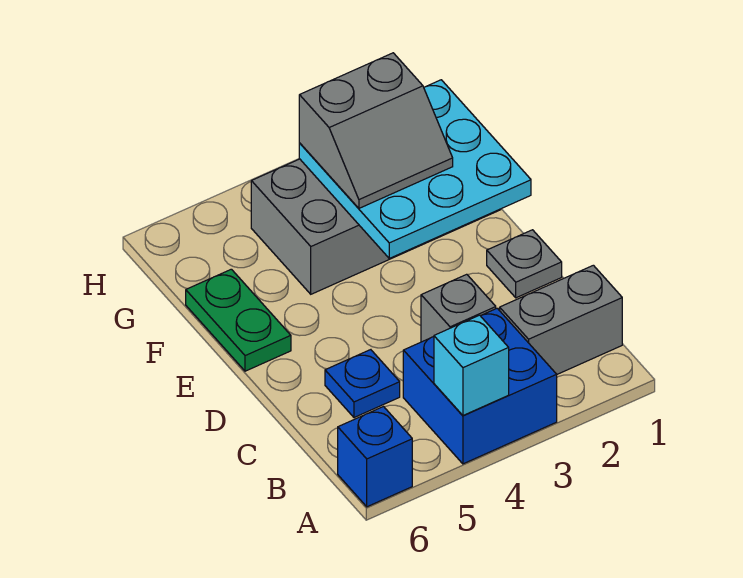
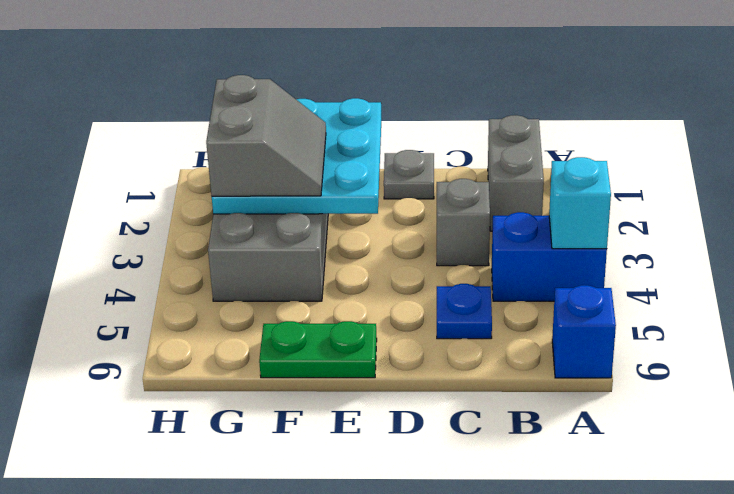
blue brick A3:B4 level 1 -> blue brick A4:B4 level 1

